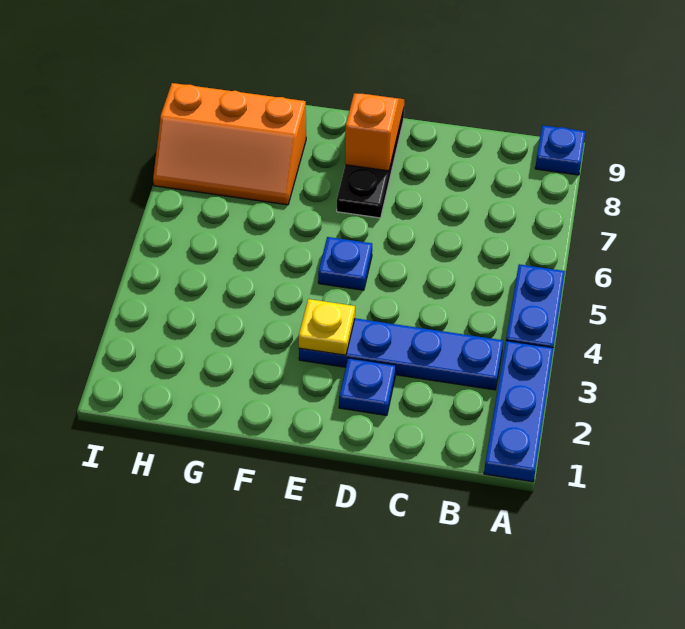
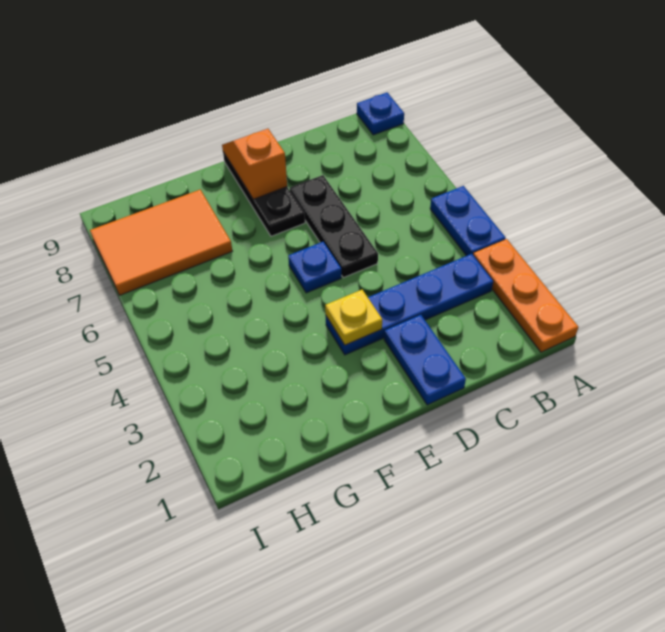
blue plate A1:A3 level 1 -> orange plate A1:A3 level 1
blue plate D2 level 1 -> blue plate D1:D2 level 1
none -> black plate D5:D7 level 1
orange slope G7:I8 level 1 top 8 -> orange tile G7:I8 level 1

